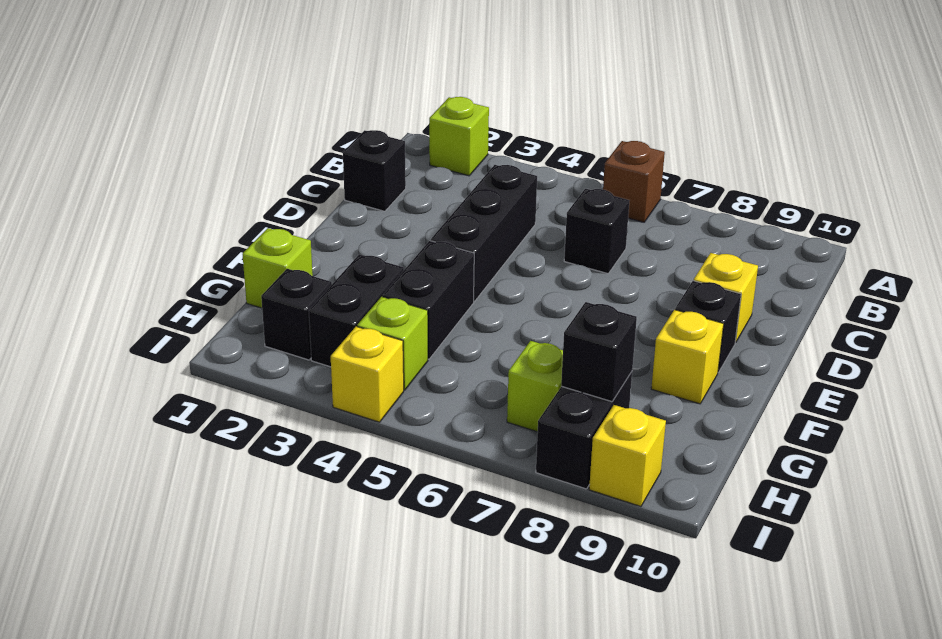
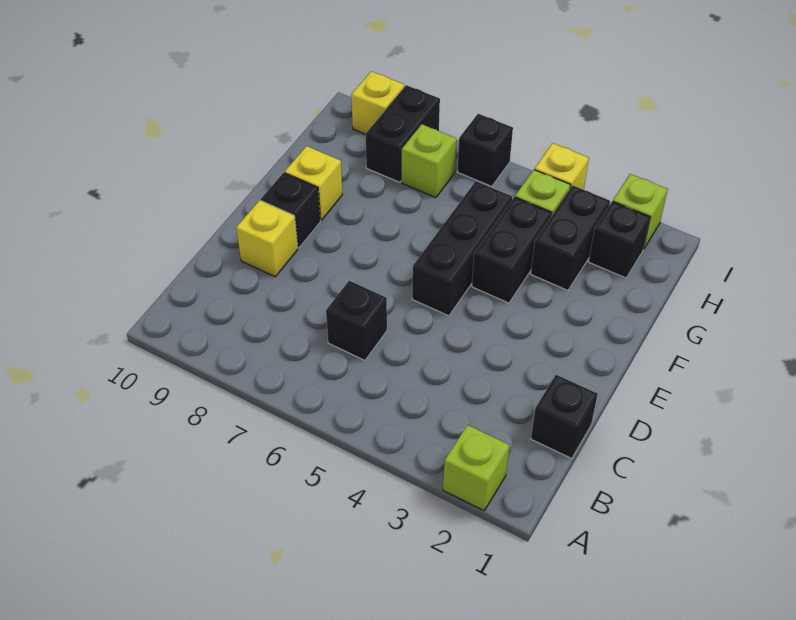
brown brick A6 level 1 -> none
black brick C4:E4 level 1 -> black brick E5:G5 level 1
lime brick G1 level 1 -> lime brick I2 level 1
black brick H8 level 2 -> black brick I6 level 1

